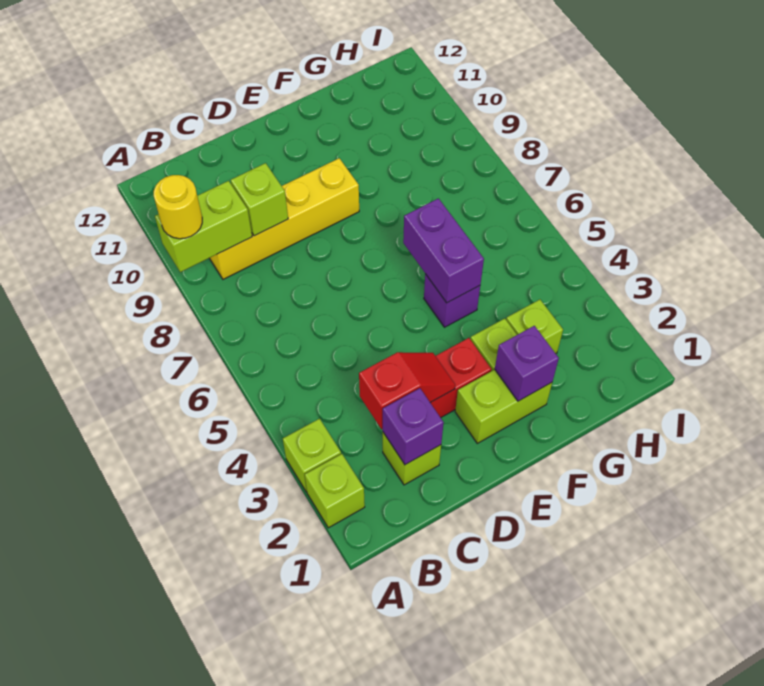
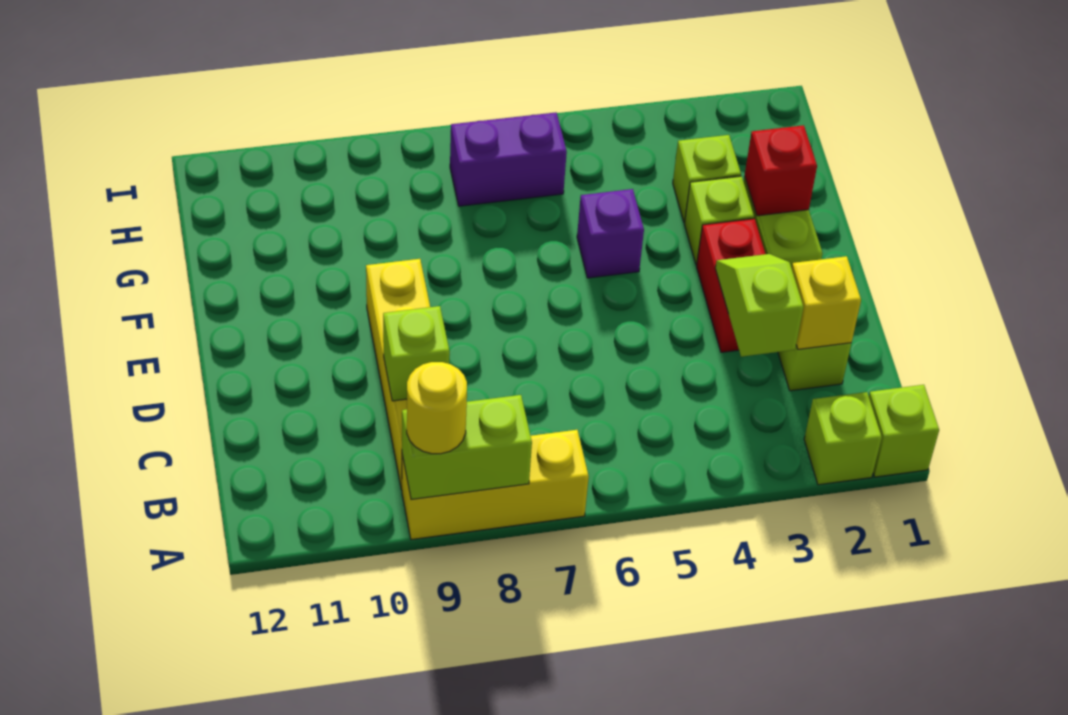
lime brick A3 level 1 -> lime brick A1 level 1
none -> yellow brick A7:A9 level 1
lime brick A9:B9 level 2 -> lime brick A8:A9 level 2
purple brick C2 level 2 -> yellow brick C2 level 2
red slope C3:D3 level 2 top C -> lime slope C3:D3 level 2 top C
purple brick F2 level 2 -> red brick F2 level 2
purple brick F5:F6 level 2 -> purple brick H6:H7 level 1

